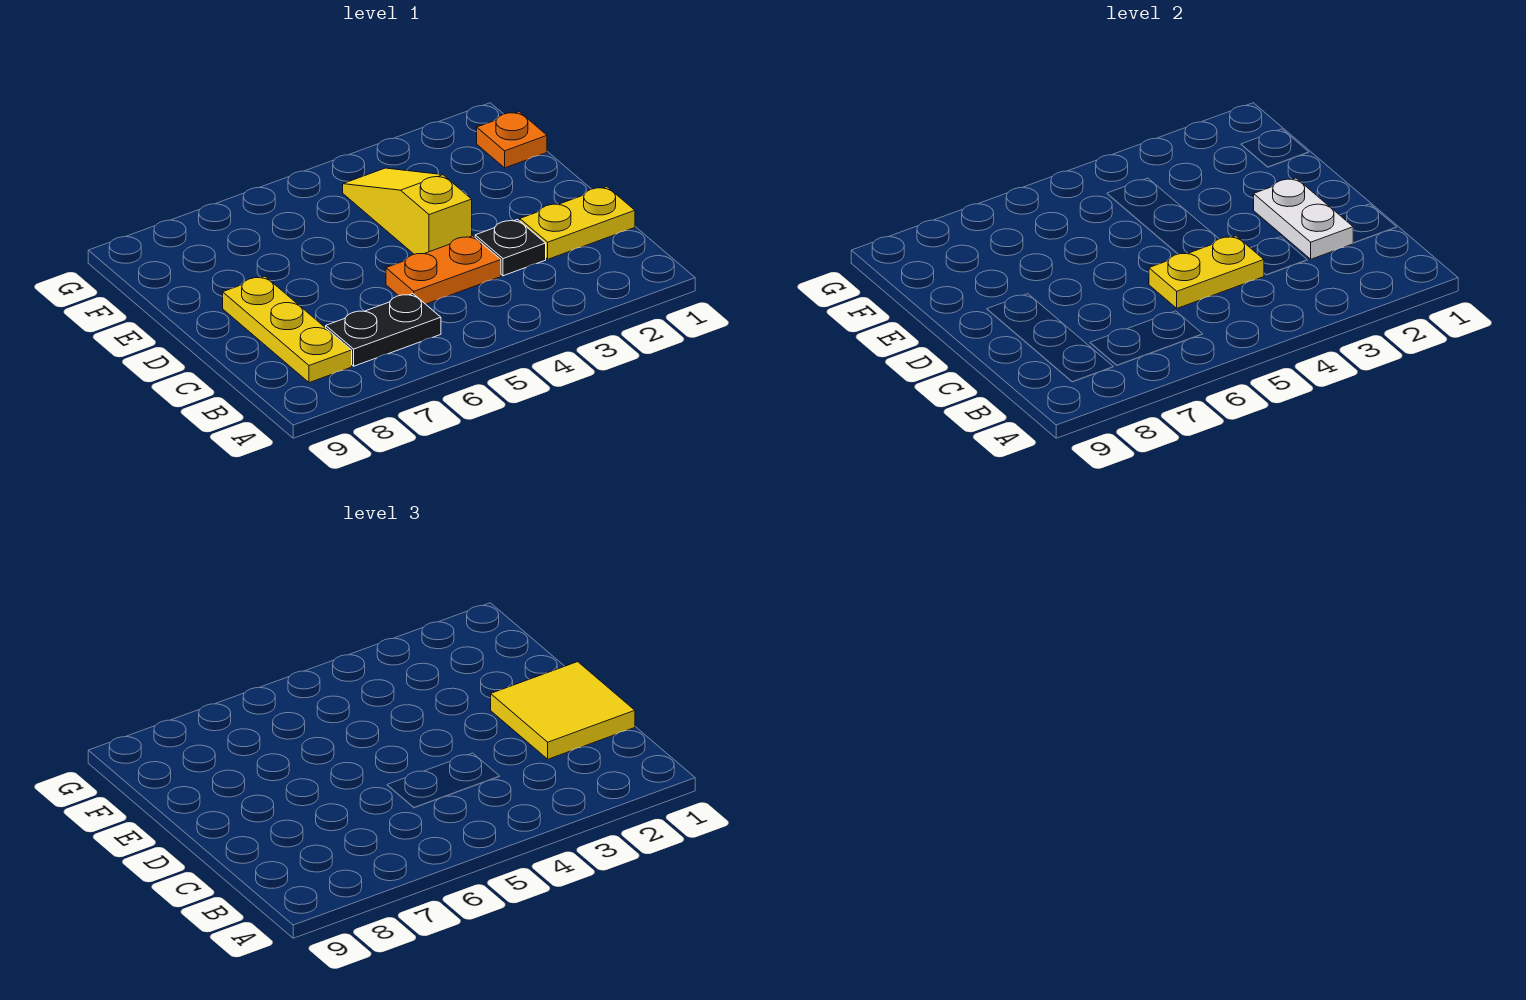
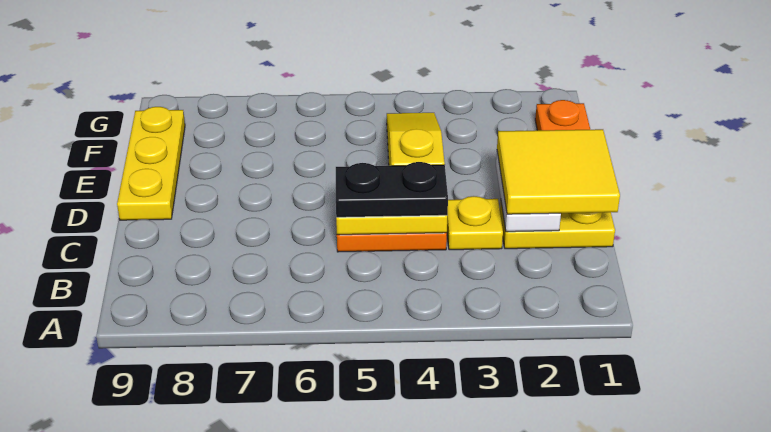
black plate B6:B7 level 1 -> black plate C4:C5 level 3
yellow plate B8:D8 level 1 -> yellow plate D9:F9 level 1
black plate C3 level 1 -> yellow plate C3 level 1

